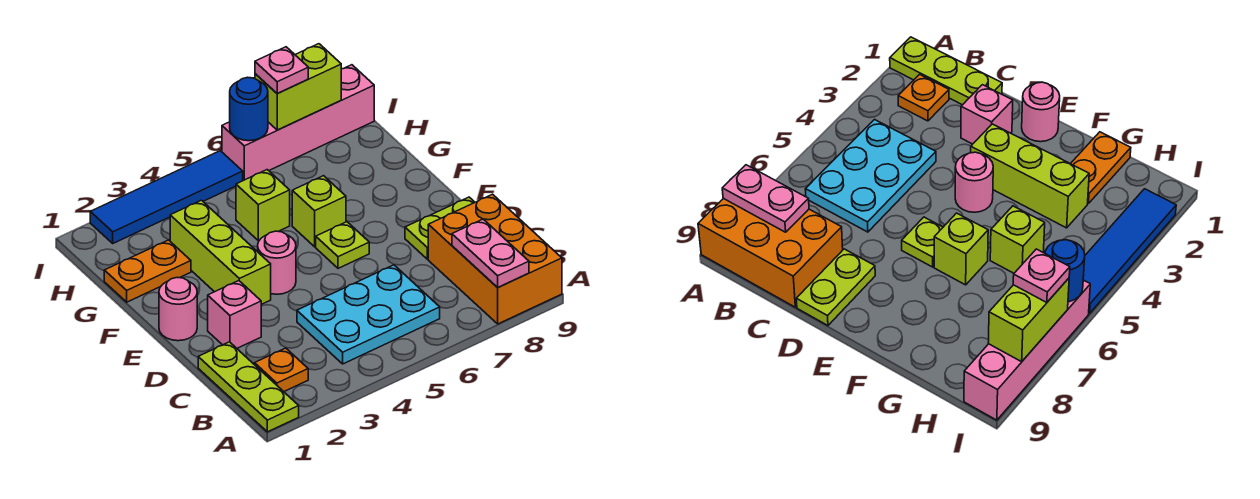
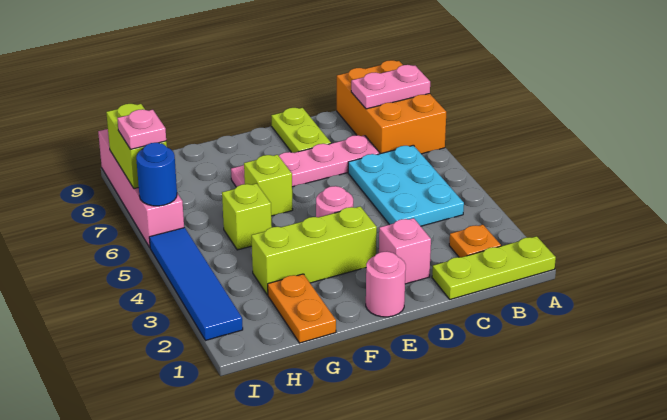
orange brick A8:C9 level 1 -> orange brick A7:B9 level 1
none -> pink plate C7:F7 level 1
lime plate E6 level 1 -> none

